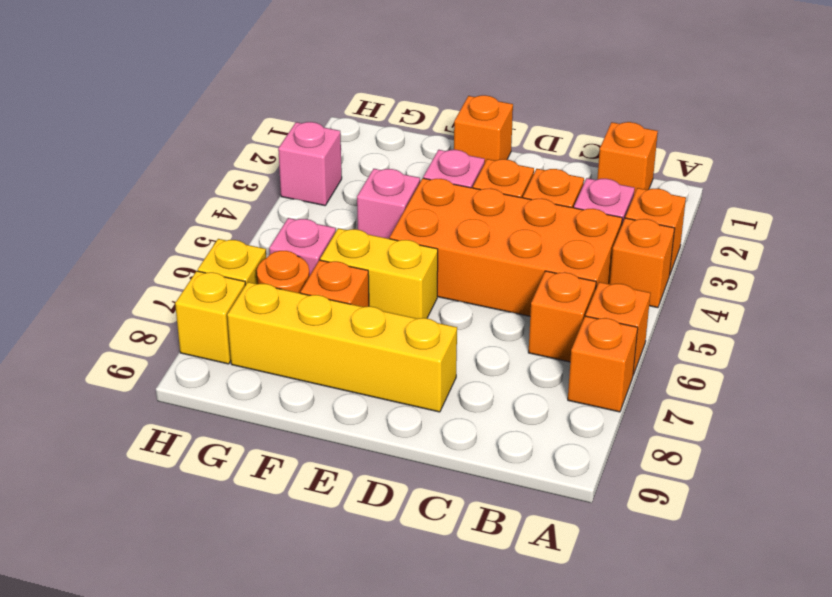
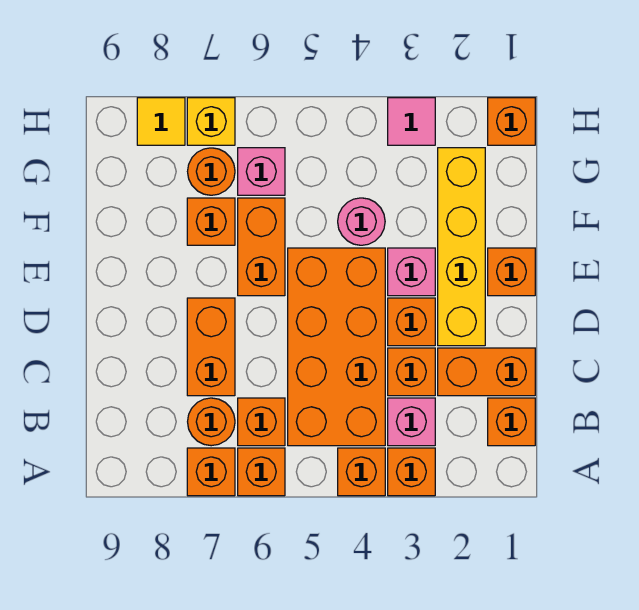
none -> orange round brick B7 level 1
none -> orange brick C1:C2 level 1
none -> orange brick C7:D7 level 1
yellow brick D8:G8 level 1 -> yellow brick D2:G2 level 1
yellow brick E6:F6 level 1 -> orange brick E6:F6 level 1
pink brick F4 level 1 -> pink round brick F4 level 1
none -> orange brick H1 level 1
pink brick H3 level 1 -> pink tile H3 level 1
yellow brick H8 level 1 -> yellow tile H8 level 1

